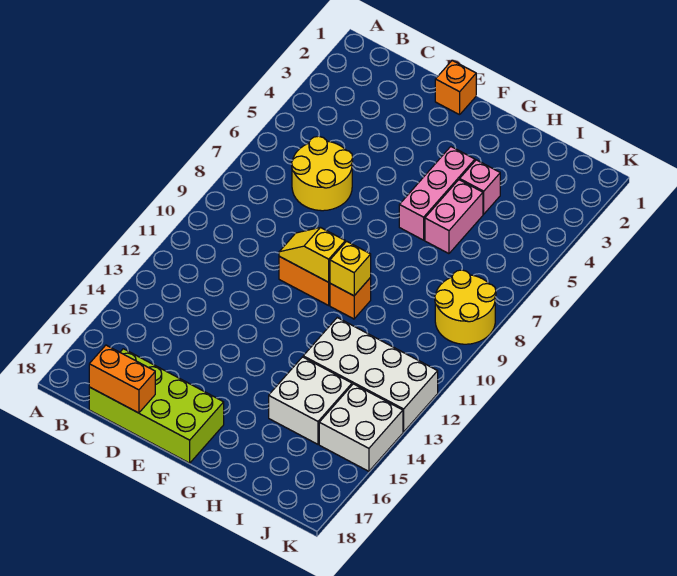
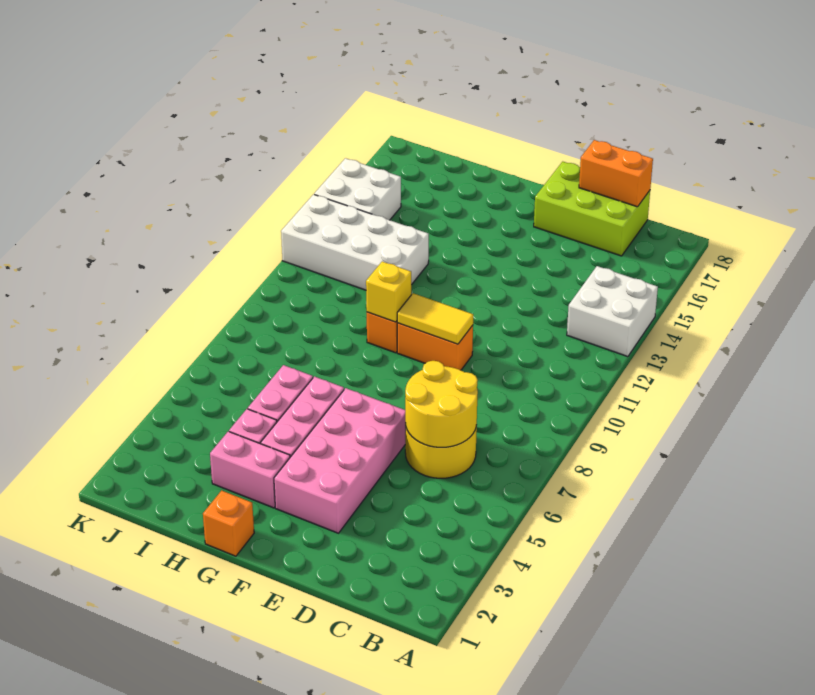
lime brick C17:F18 level 1 -> lime brick C17:E18 level 1
orange brick E1 level 1 -> orange brick G1 level 1
none -> pink brick E3:F6 level 1
yellow slope E10:F10 level 2 top F -> yellow tile E10:F10 level 2
none -> pink brick G3:H3 level 1
white brick H14:I15 level 1 -> white brick A13:B14 level 1
yellow round brick J8:K9 level 1 -> yellow round brick C6:D7 level 2

